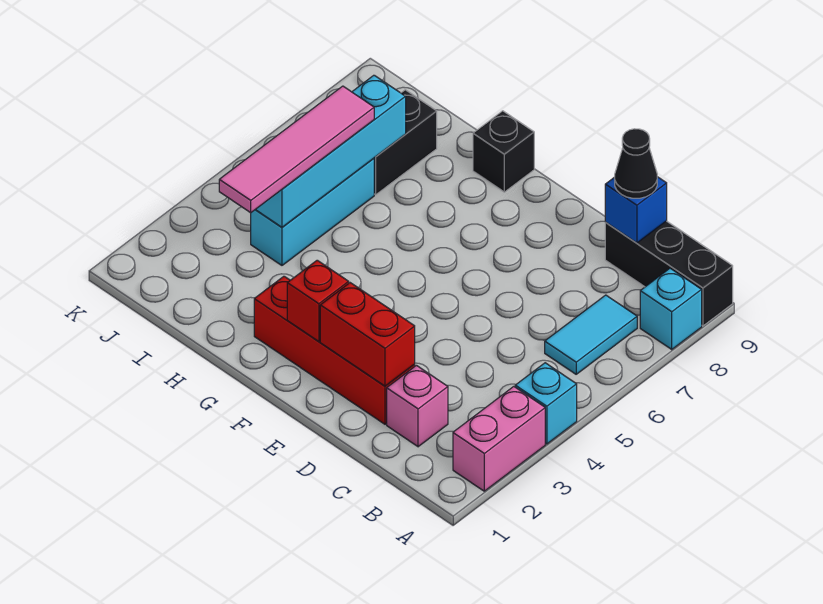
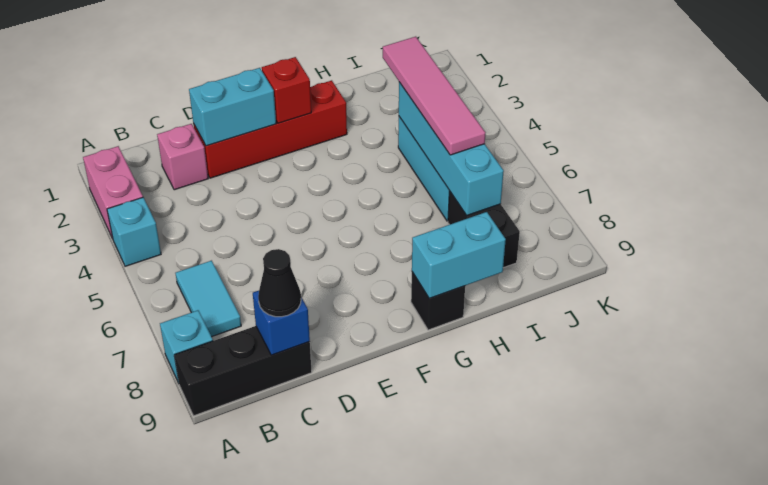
red brick D2:E2 level 2 -> cyan brick D2:E2 level 2
none -> cyan brick G9:H9 level 2

